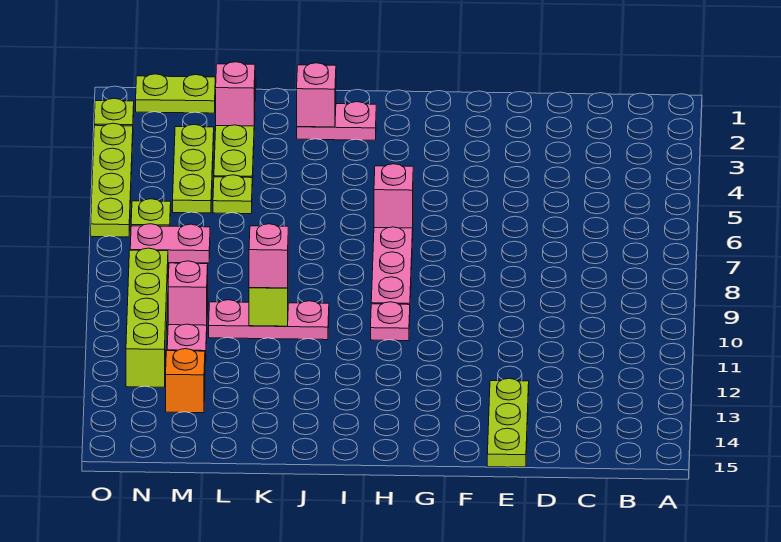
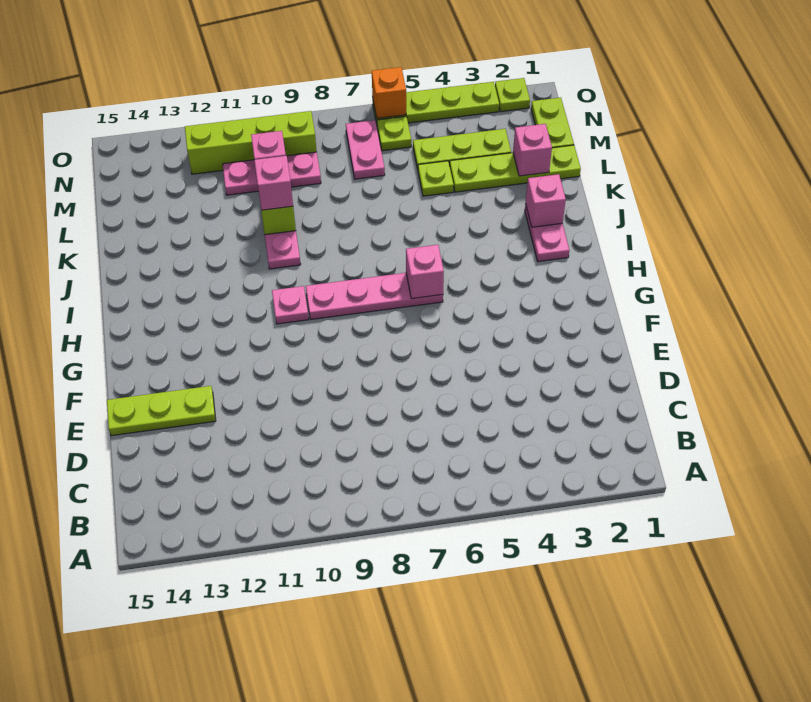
orange brick M13 level 1 -> orange brick O6 level 2

